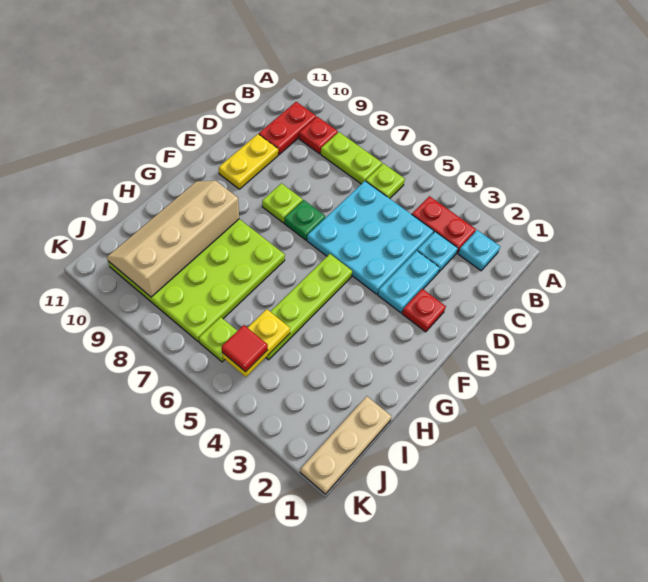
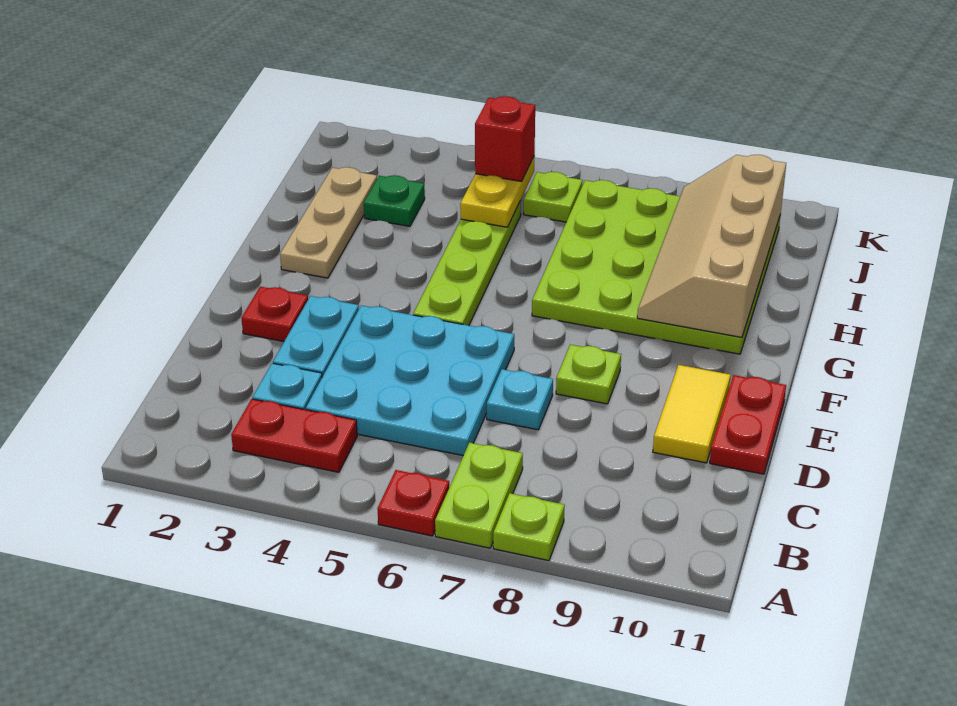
cyan plate B2 level 1 -> cyan plate D7 level 1
lime plate B6 level 1 -> lime plate A8 level 1
lime plate B7:B8 level 1 -> lime plate A7:B7 level 1
red plate B9 level 1 -> red plate A6 level 1
red plate B10:C10 level 1 -> red plate D11:E11 level 1
yellow plate D10:E10 level 1 -> yellow tile D10:E10 level 1
green plate E7 level 1 -> green plate I3 level 1
tan slope G9:J10 level 2 top 9 -> tan slope G9:J10 level 2 top 10
tan plate I1:K1 level 1 -> tan plate G2:I2 level 1
red tile J5 level 3 -> red brick J5 level 3

